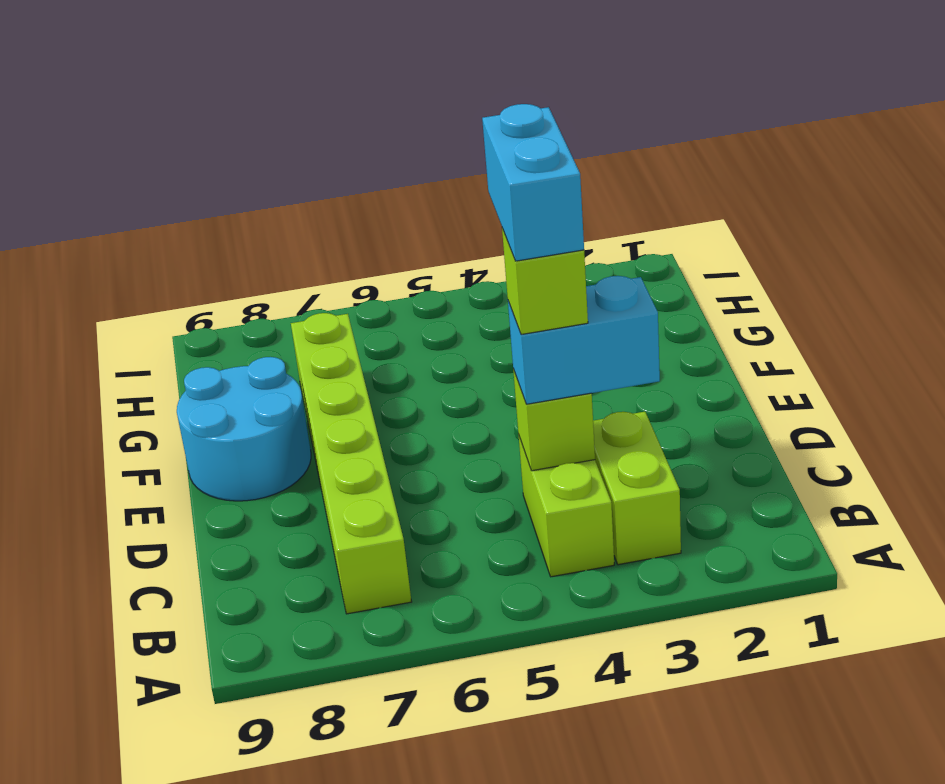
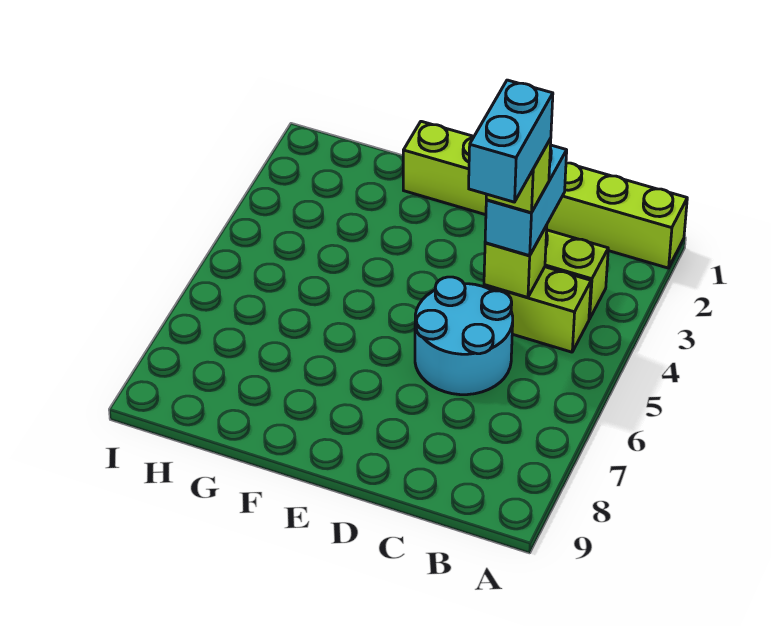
lime brick B7:G7 level 1 -> lime brick A1:F1 level 1
cyan brick C4:D4 level 5 -> cyan brick C4:C5 level 5
cyan round brick E8:F9 level 1 -> cyan round brick C5:D6 level 1

